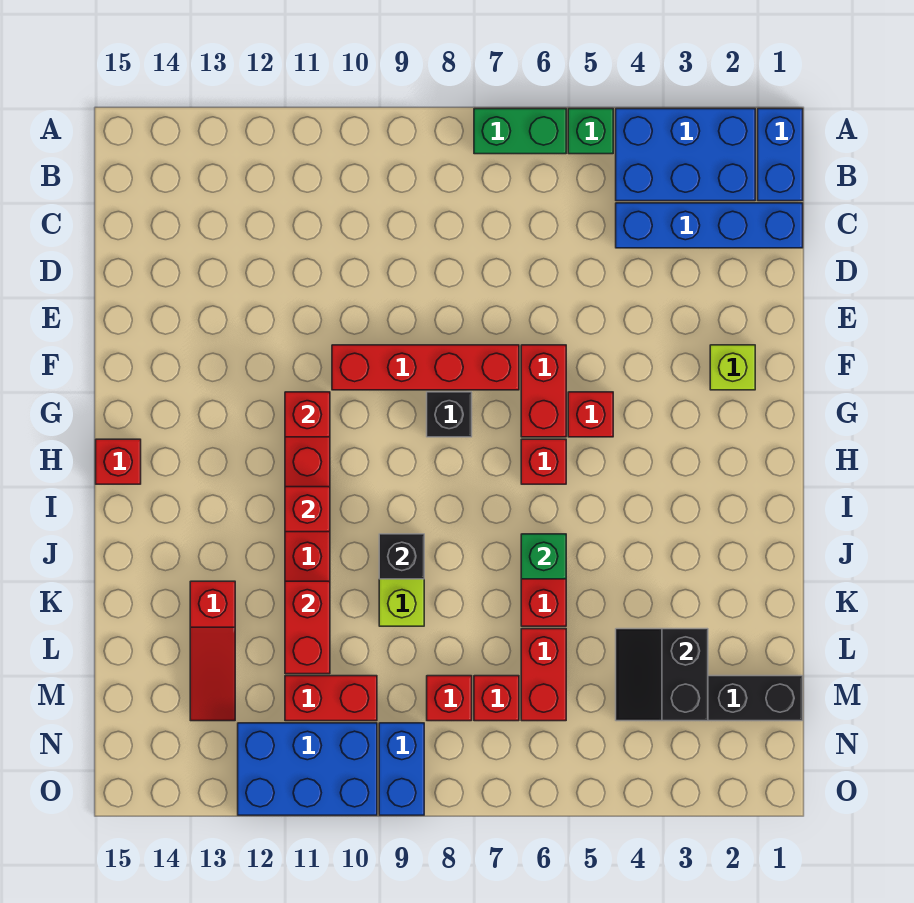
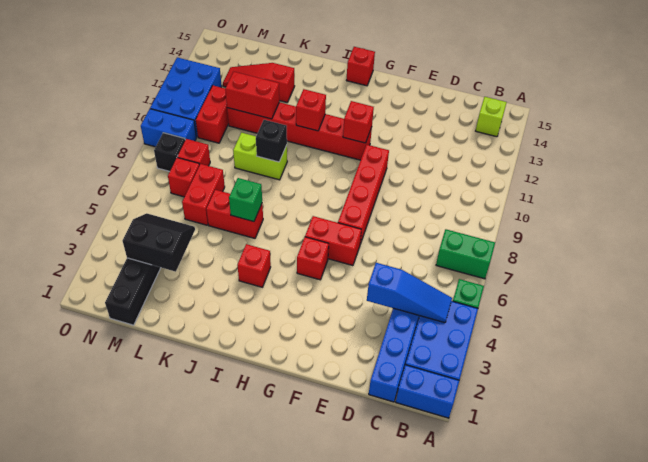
green brick A6:A7 level 1 -> green brick A7:B7 level 1
none -> blue slope B4:D4 level 2 top D
lime brick F2 level 1 -> lime brick B14 level 1
black brick G8 level 1 -> black brick N8 level 1
red brick H6 level 1 -> red brick I4 level 1
red brick L6:M6 level 1 -> red brick L6:L7 level 1

